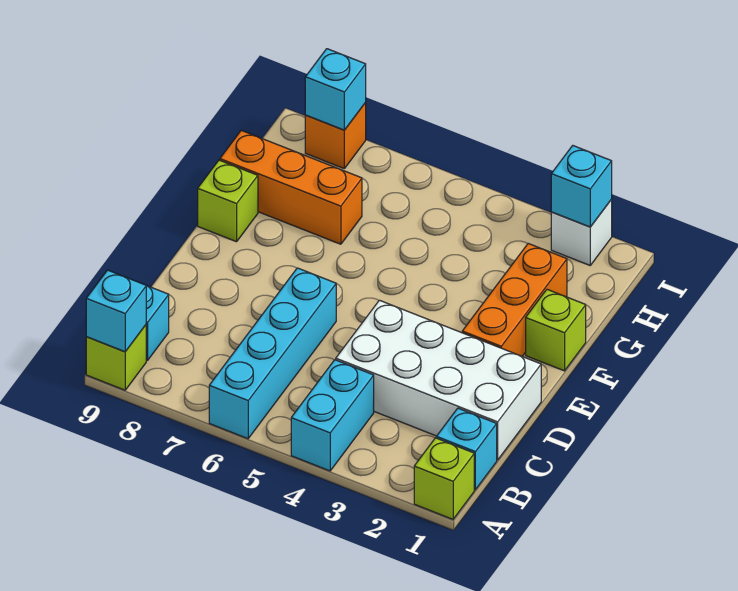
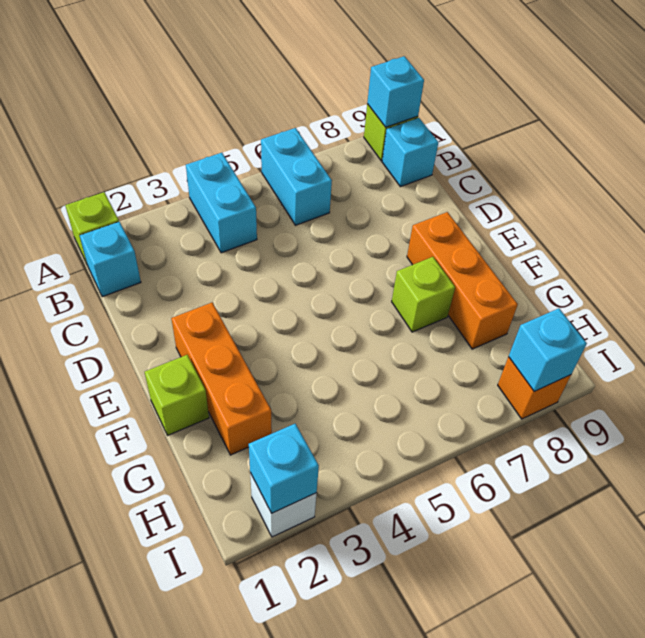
cyan brick A6:D6 level 1 -> cyan brick A6:B6 level 1
white brick C1:D4 level 1 -> none
lime brick F9 level 1 -> lime brick F7 level 1
orange brick G7:G9 level 1 -> orange brick E8:G8 level 1

